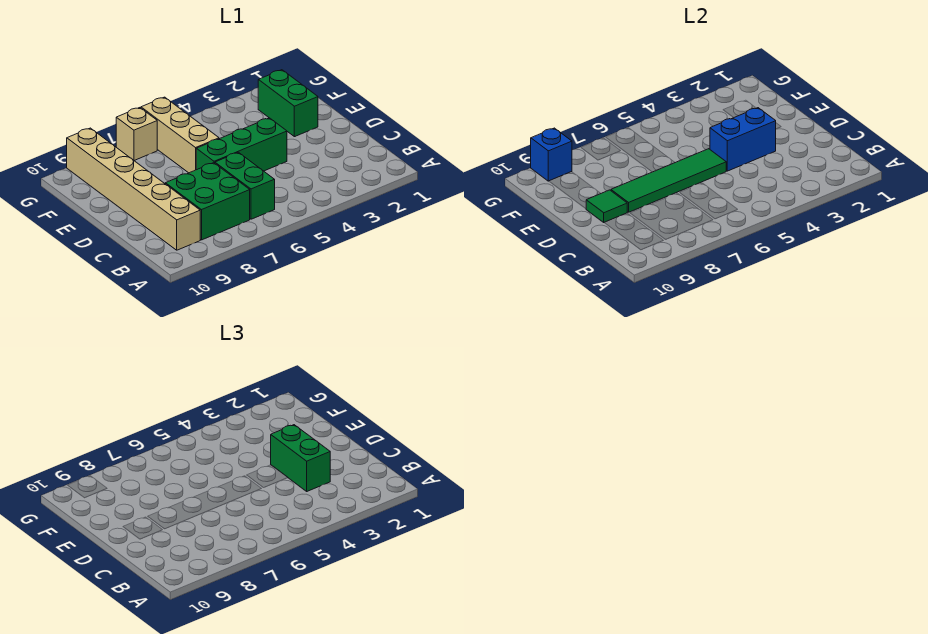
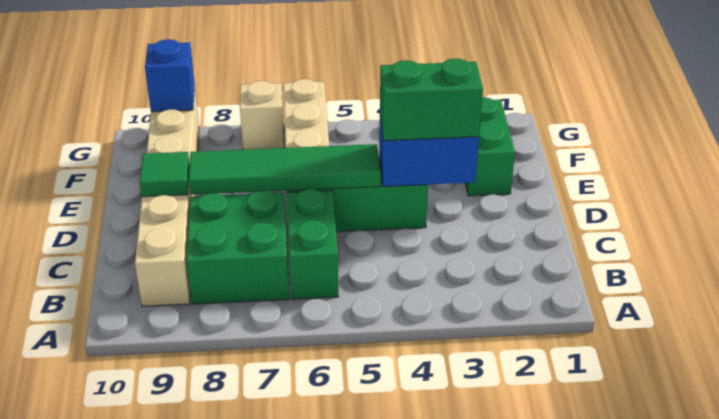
green brick C3:D3 level 3 -> green brick D3:D4 level 3

